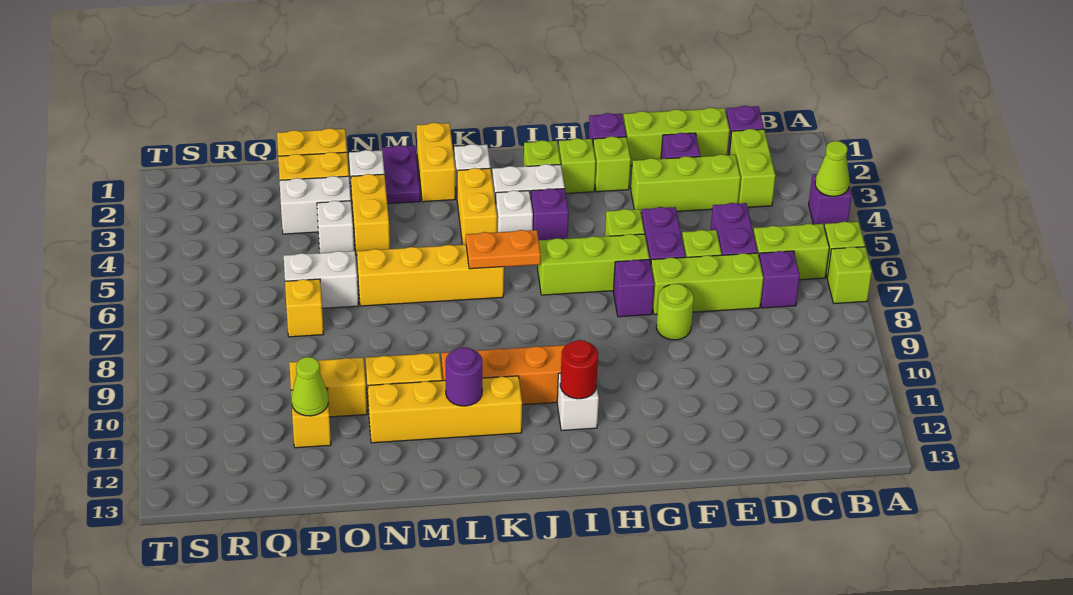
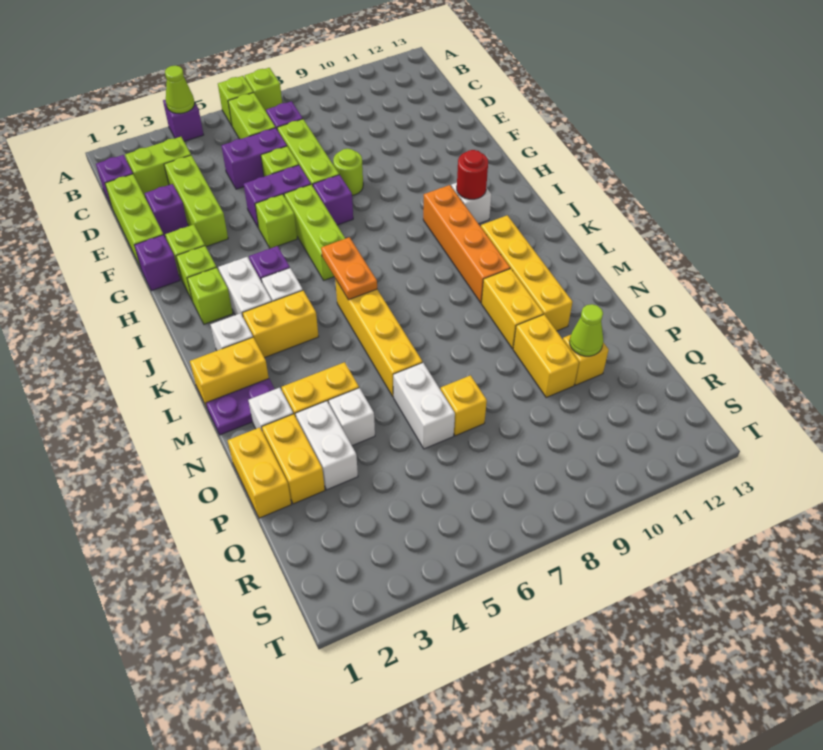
purple round brick L11 level 2 -> none

